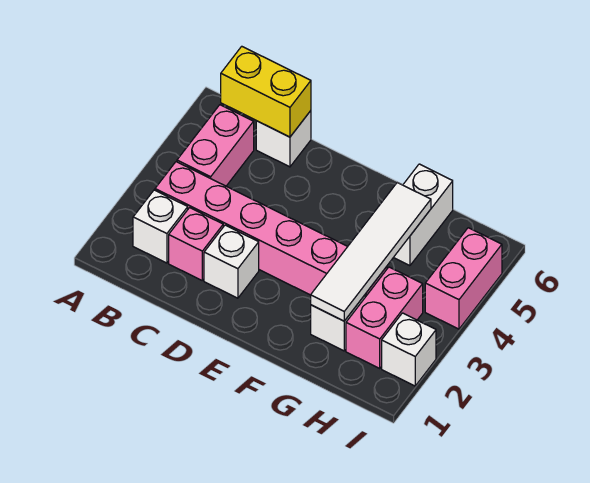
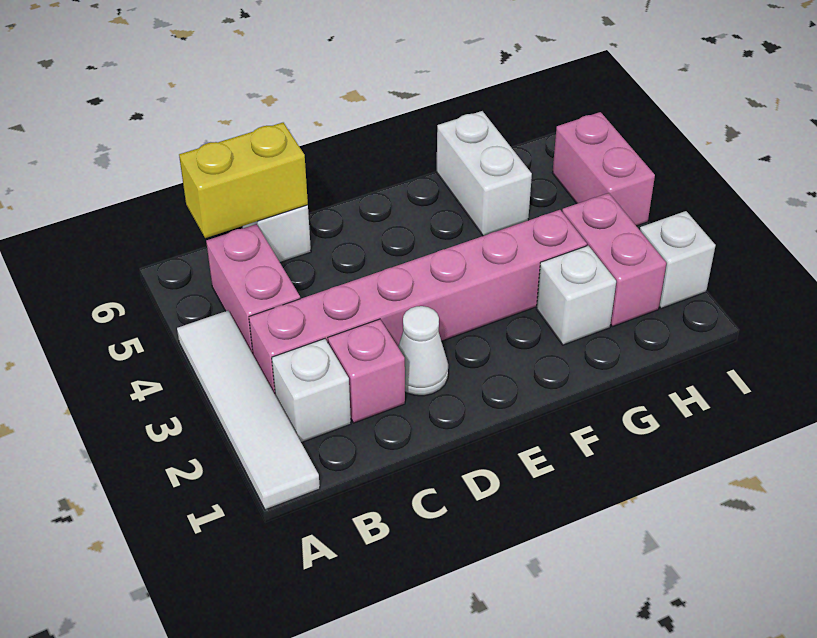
white brick D2 level 1 -> white cone D2 level 1
white tile G2:G5 level 2 -> white tile A1:A4 level 1

